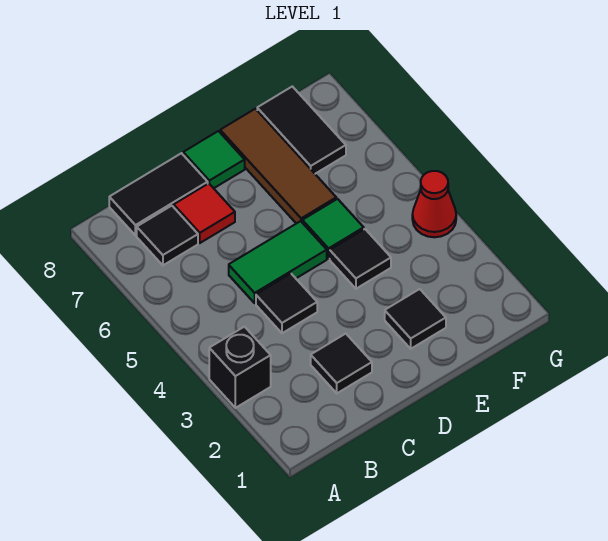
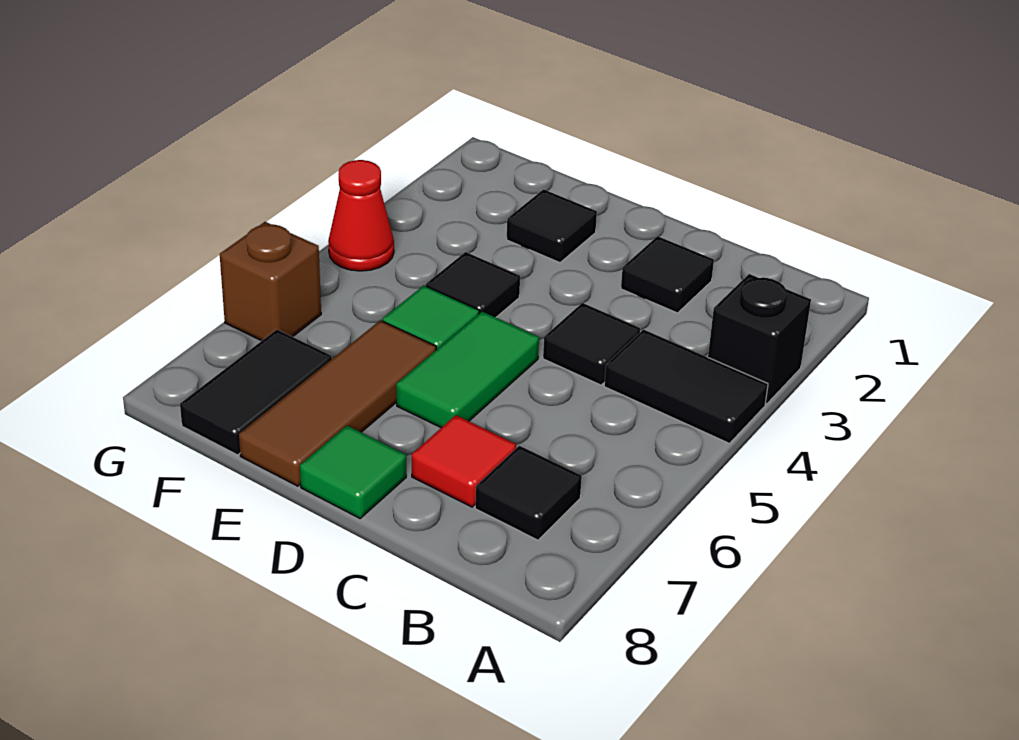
black tile B8:C8 level 1 -> black tile A4:B4 level 1
green tile C5:D5 level 1 -> green tile D5:D6 level 1
none -> brown brick G6 level 1

